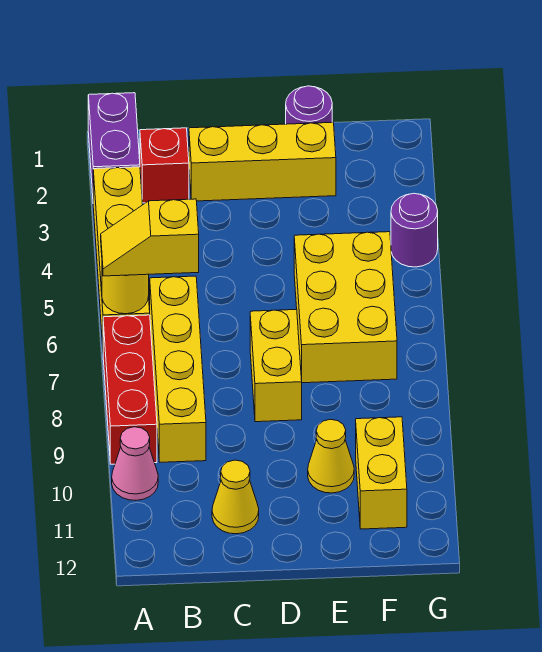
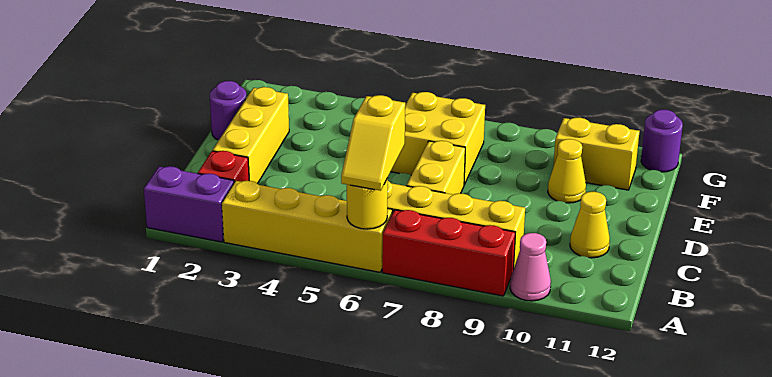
yellow brick D7:D8 level 1 -> yellow brick C7:D7 level 1
yellow brick E5:F7 level 1 -> yellow brick E6:F7 level 1
purple round brick G4 level 1 -> purple round brick G12 level 1

